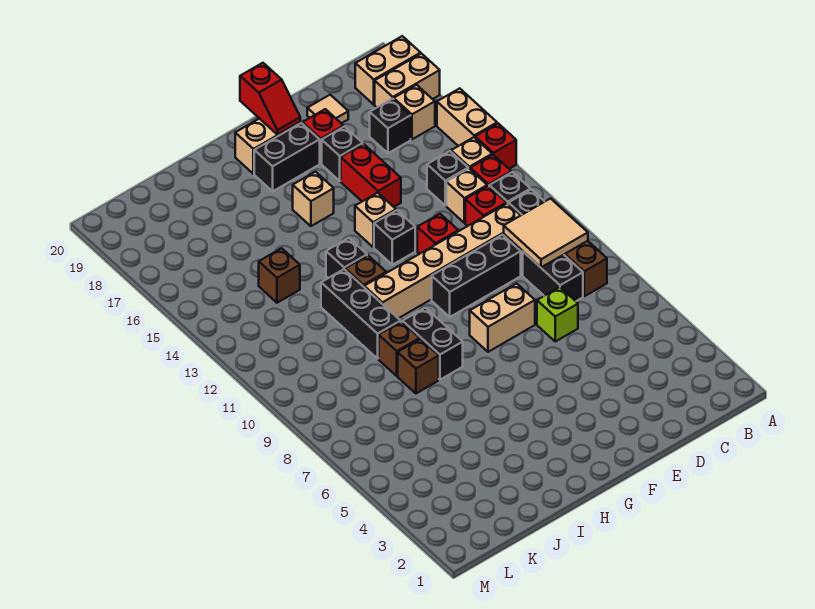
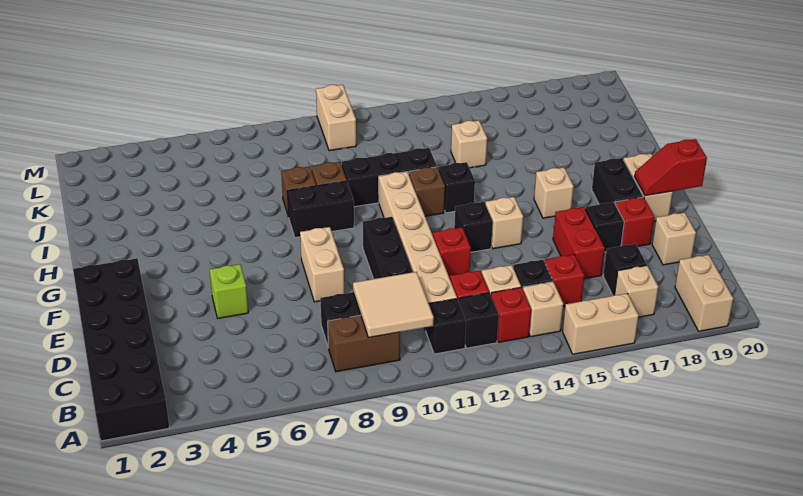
none -> black brick A1:F2 level 1
red brick A14 level 1 -> red brick C15 level 1
tan brick A18:B18 level 1 -> tan brick L10:M10 level 1
lime brick D7 level 1 -> lime brick E5 level 1
tan tile D19 level 1 -> tan brick D19 level 1
red brick E15:E16 level 1 -> red brick D16:E16 level 1
brown brick J14 level 1 -> tan brick J14 level 1

